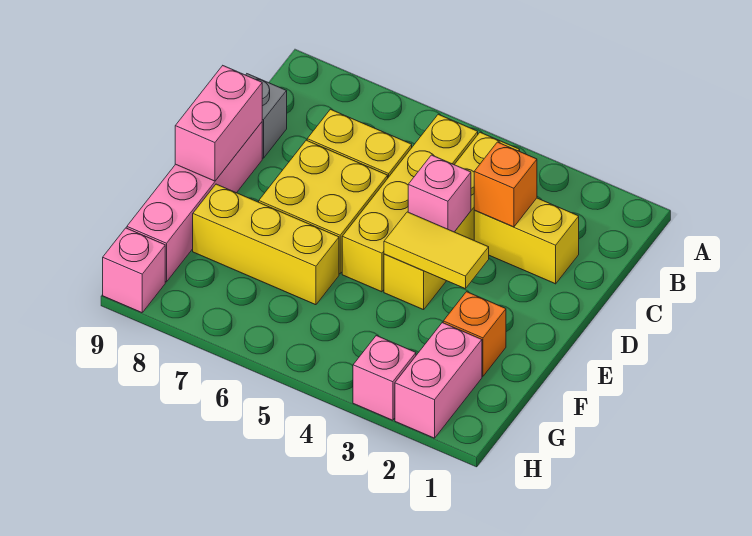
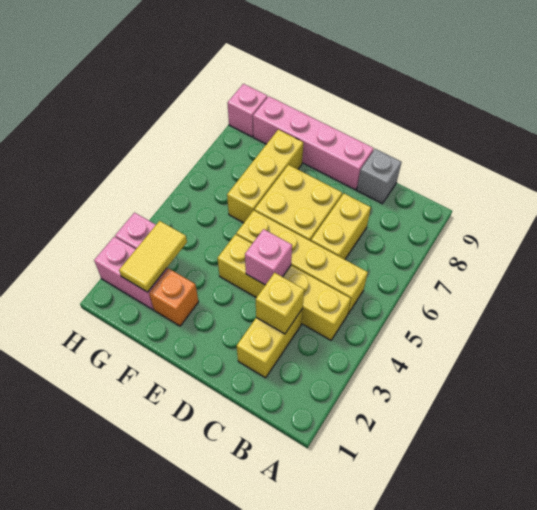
orange brick C3 level 2 -> yellow brick C3 level 2
pink brick D9:E9 level 2 -> none
yellow tile E3:E4 level 2 -> yellow tile G2:G3 level 2

